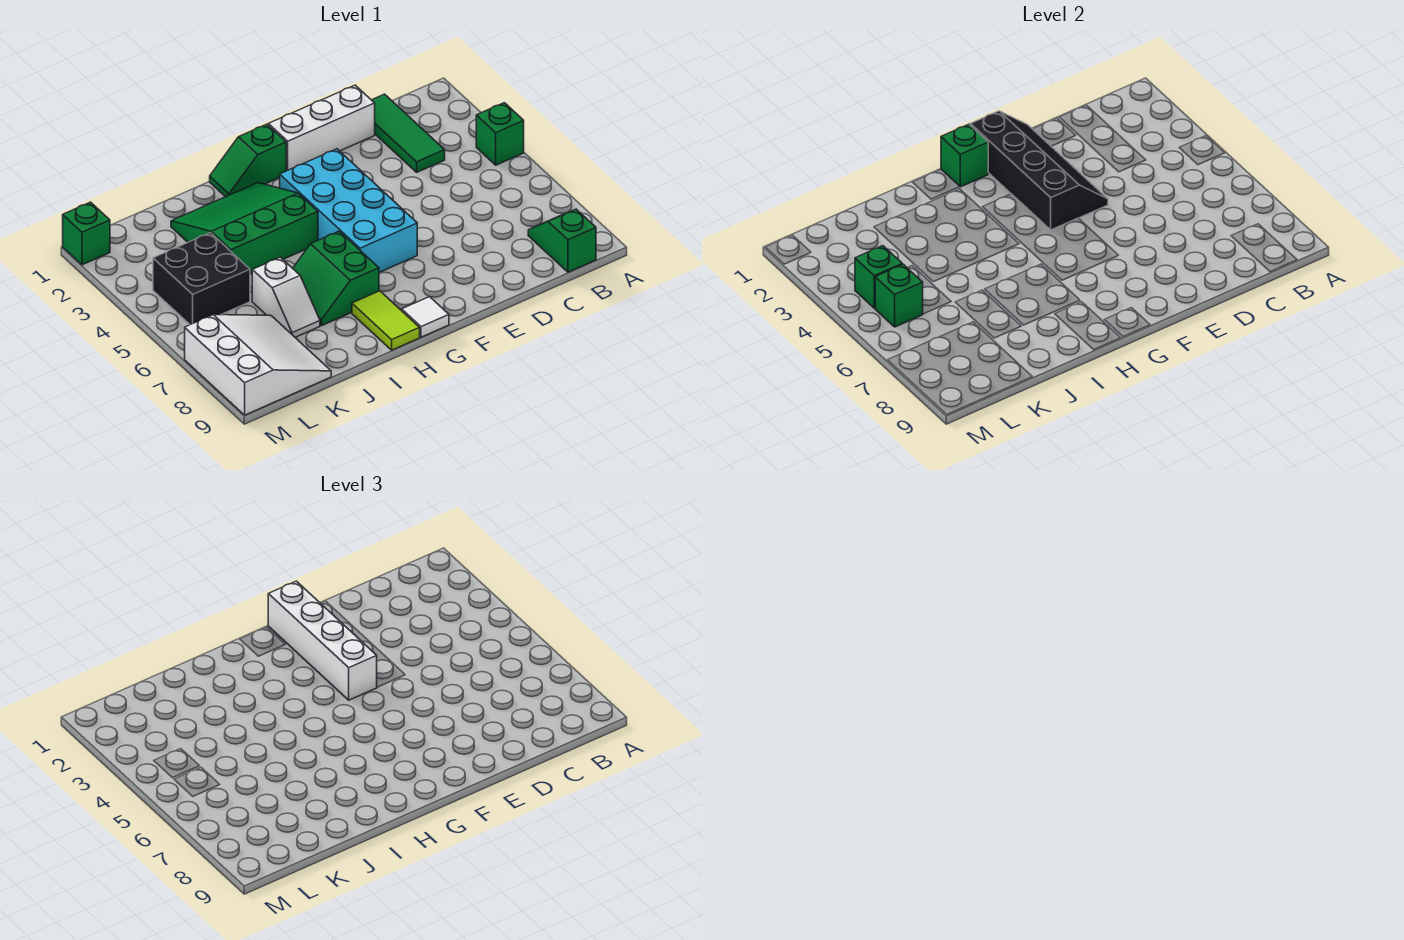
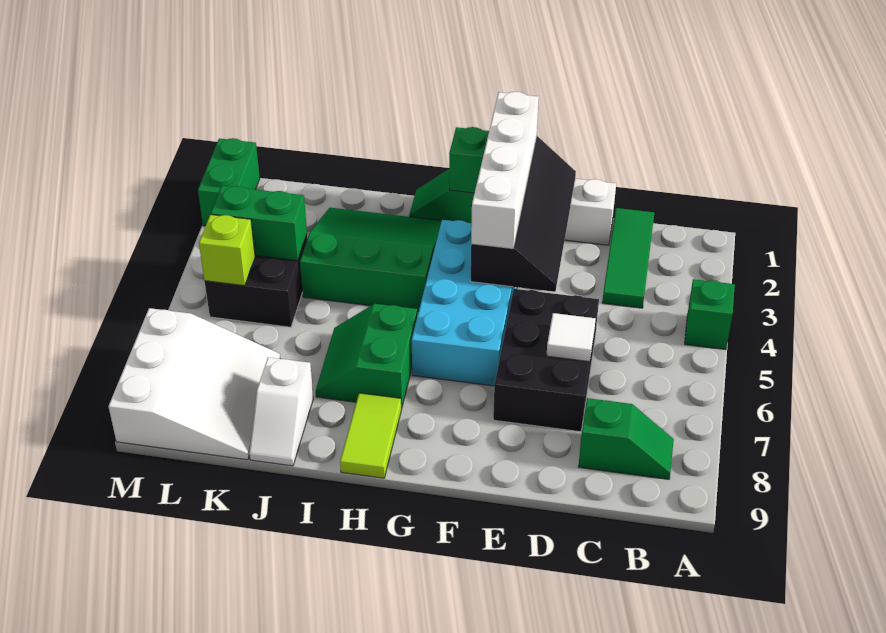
green slope B8:B9 level 1 top 9 -> green slope B8:C8 level 1 top C
none -> black brick D5:E7 level 1
white tile G9 level 1 -> white tile D6 level 2
white slope J6:J7 level 1 top 6 -> white slope J8:J9 level 1 top 8
green brick L4 level 2 -> green brick K4:L4 level 2
green brick L5 level 2 -> lime brick L5 level 2
green brick M1 level 1 -> green brick M1:M2 level 1

